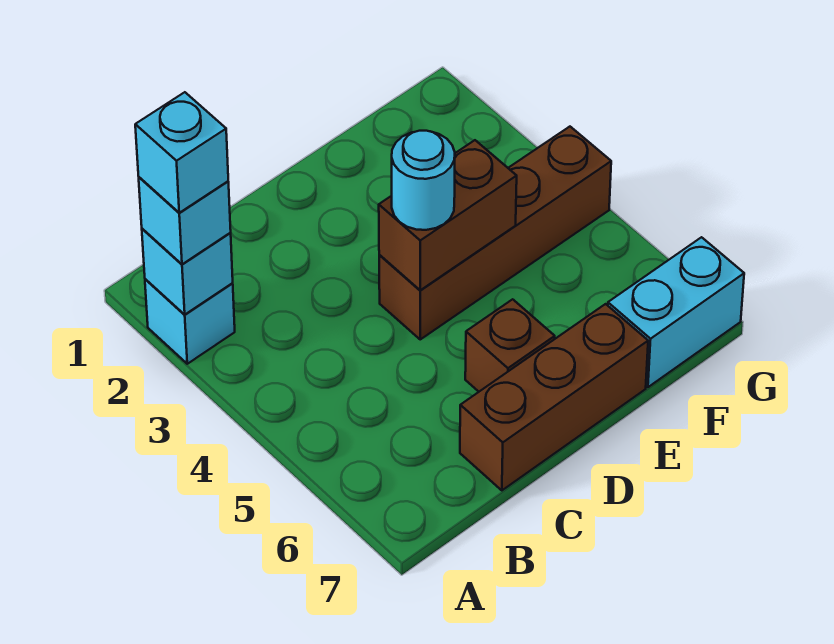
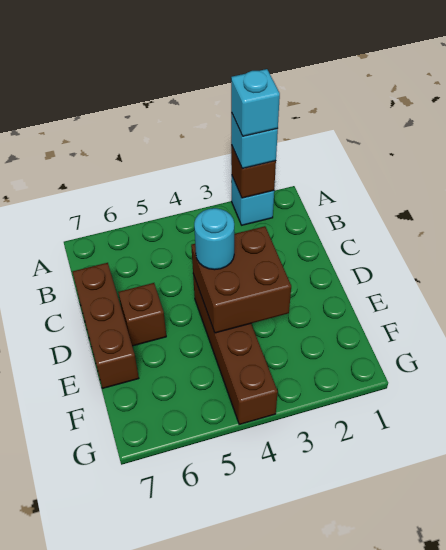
cyan brick A2 level 2 -> brown brick A2 level 2
brown brick D4:E4 level 2 -> brown brick D3:E4 level 2
cyan brick F7:G7 level 1 -> none

